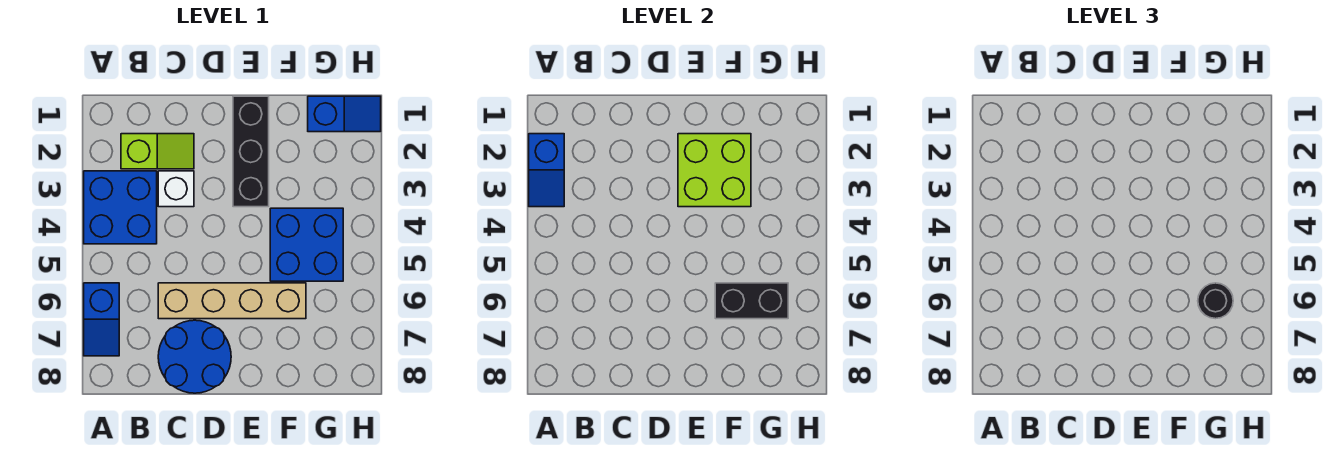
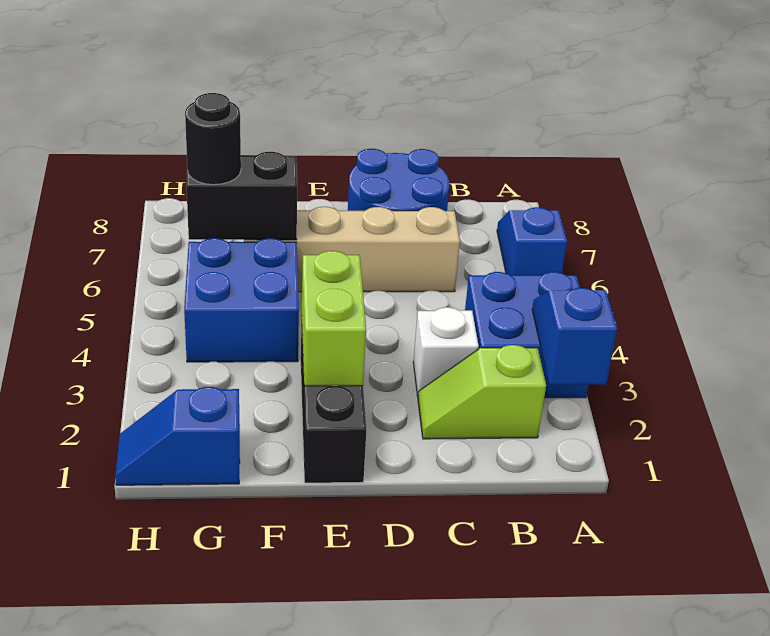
lime brick E2:F3 level 2 -> lime brick E2:E3 level 2

